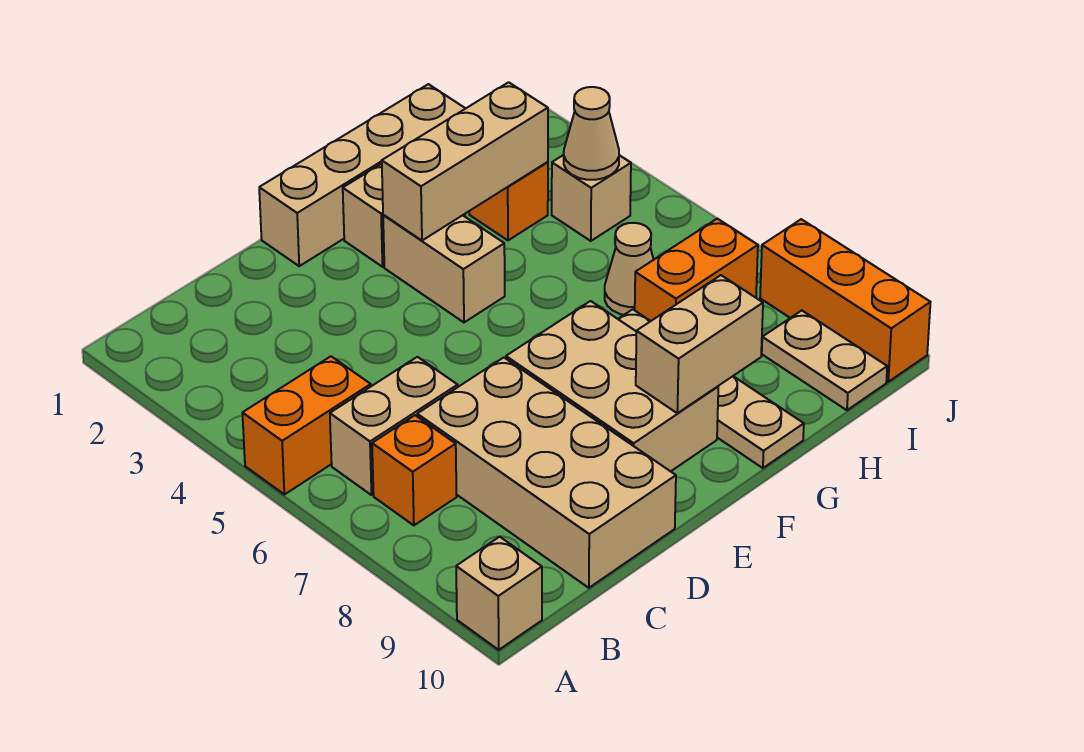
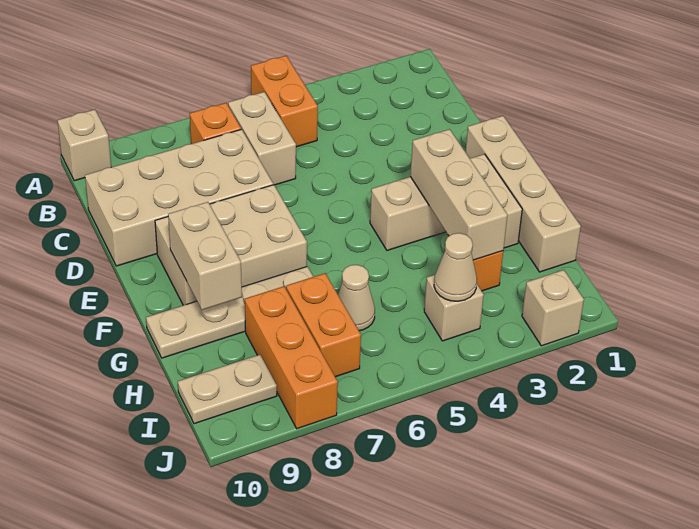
none -> tan brick J2 level 1
orange brick J8:J10 level 1 -> orange brick H8:J8 level 1

